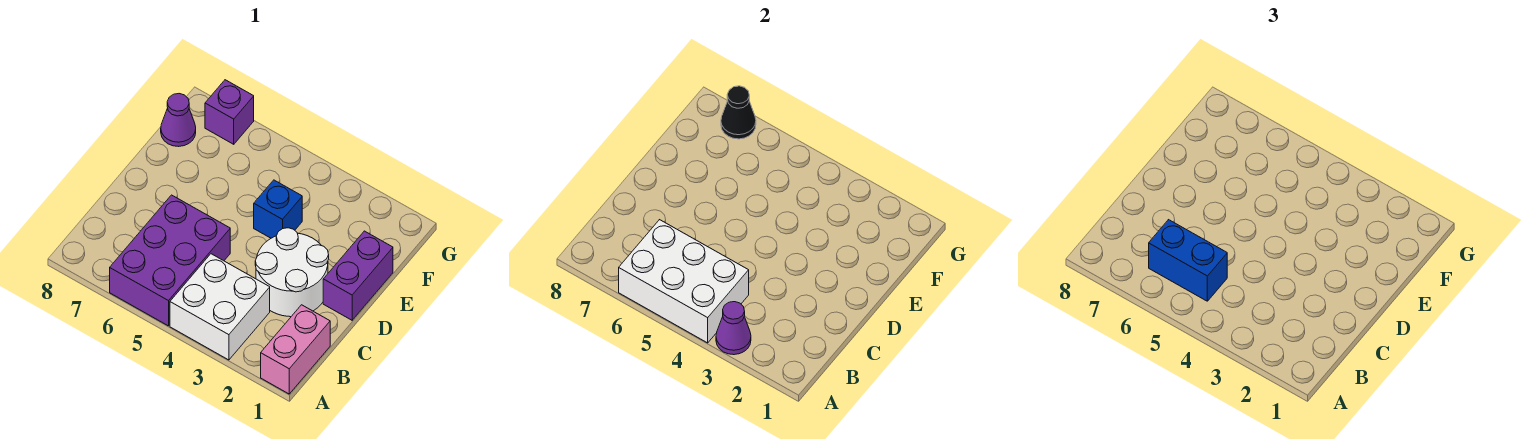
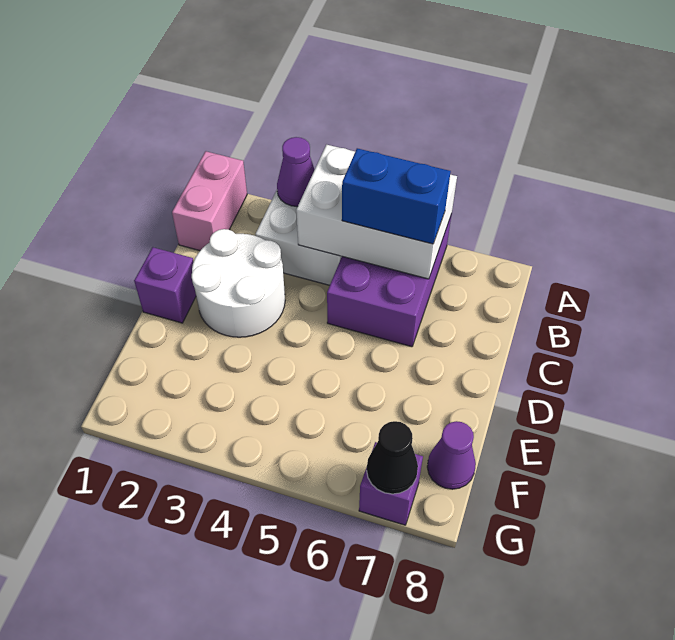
purple brick D1:E1 level 1 -> purple brick D1 level 1
blue brick E4 level 1 -> none

